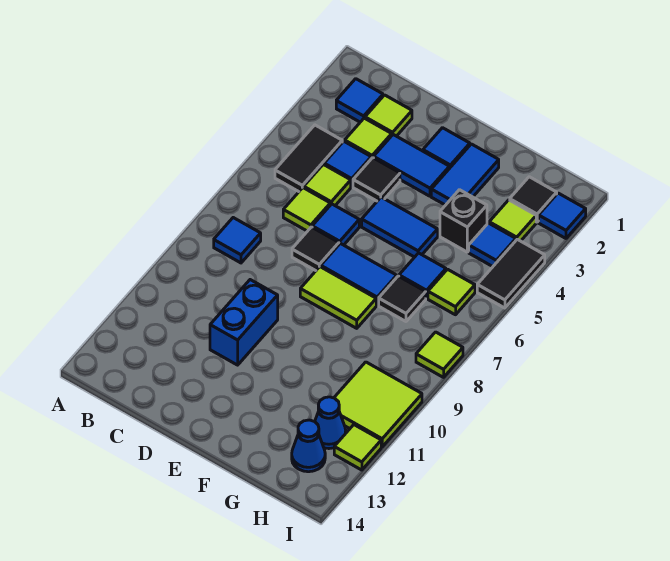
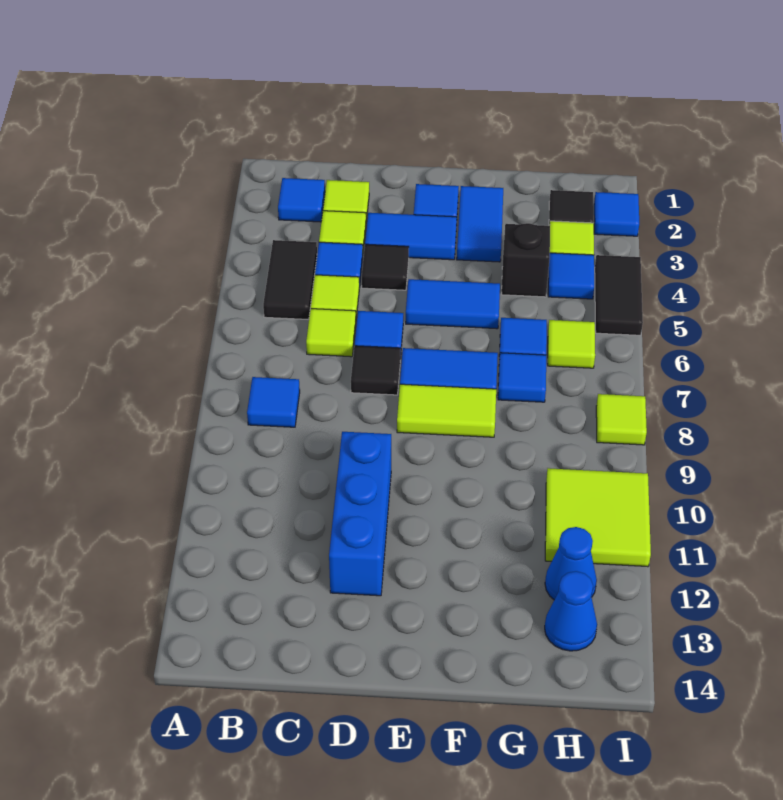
blue brick D10:D11 level 1 -> blue brick D10:D12 level 1
black tile G7 level 1 -> blue tile G7 level 1
lime tile I12 level 1 -> none

